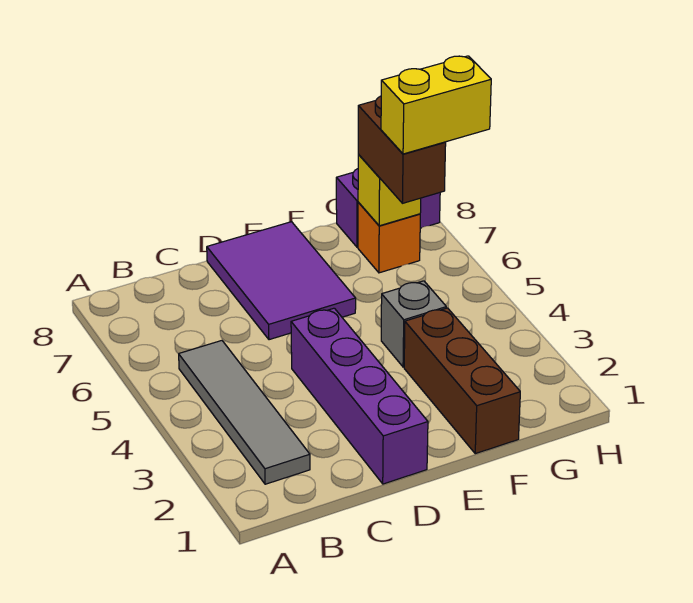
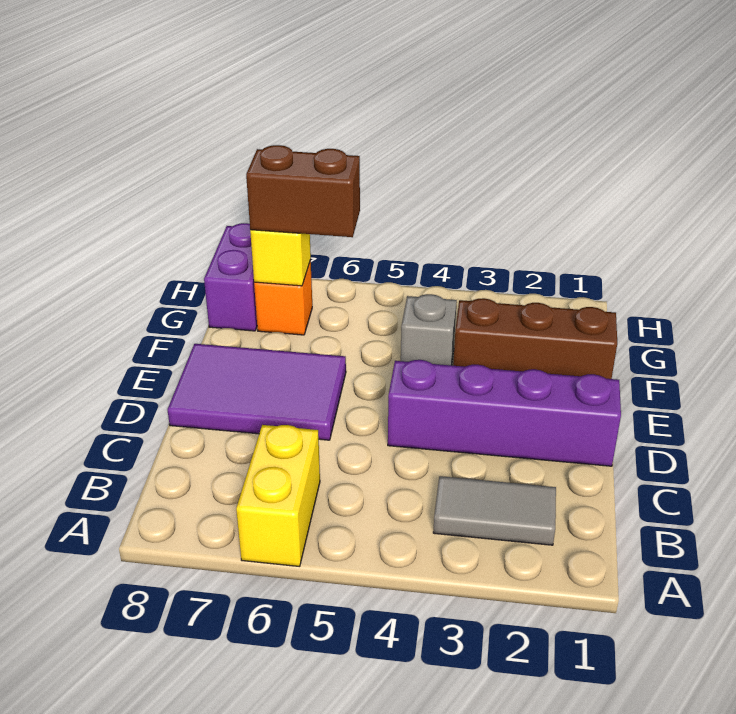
grey tile B2:B5 level 1 -> grey tile B2:B3 level 1
yellow brick G6:H6 level 4 -> yellow brick A6:B6 level 1

